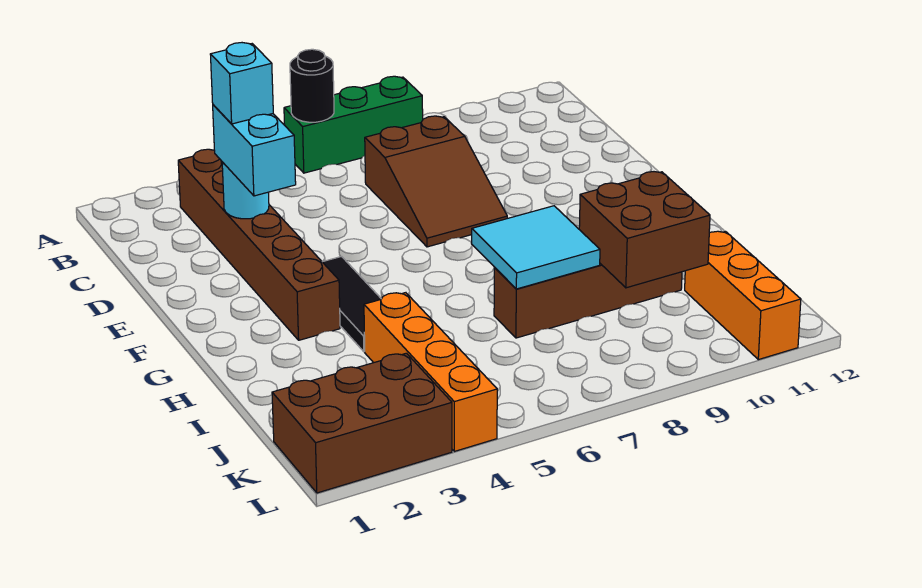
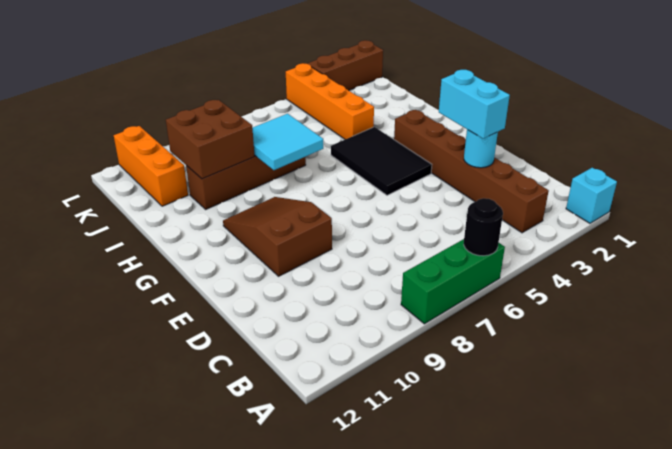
brown slope C7:E8 level 1 top C -> brown slope E9:G10 level 1 top E
cyan brick D3 level 4 -> cyan brick A1 level 1
black tile F4:H4 level 1 -> black tile F4:H5 level 1
brown brick K1:L3 level 1 -> brown brick L1:L3 level 1

